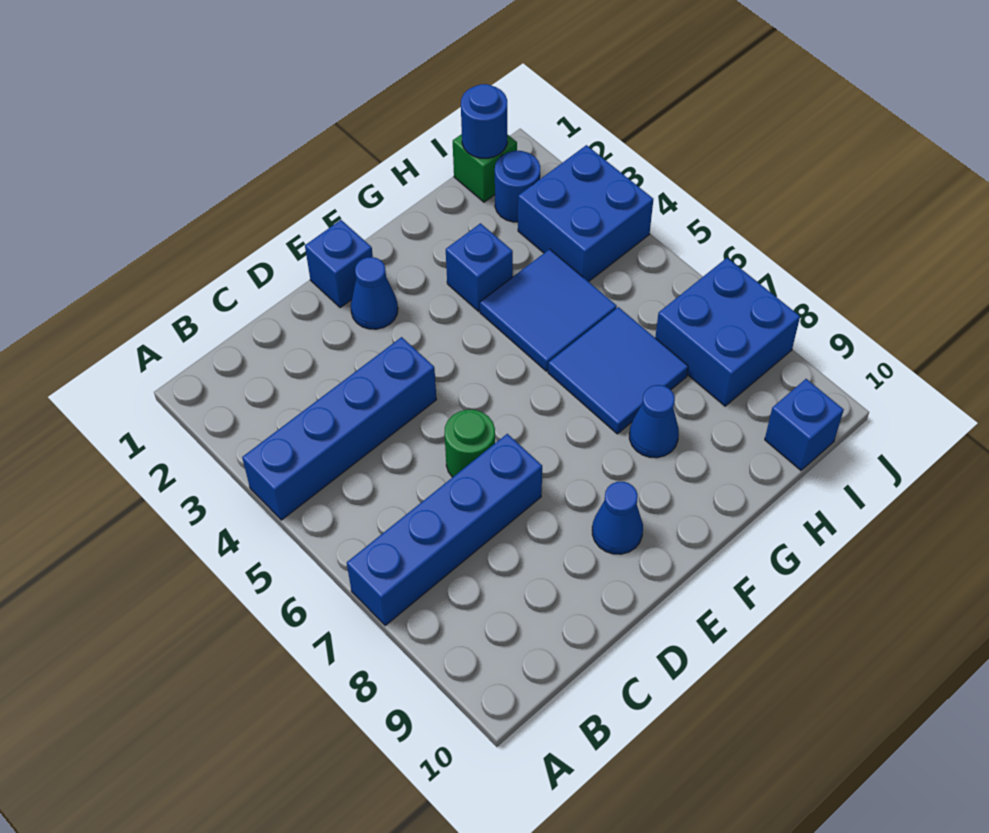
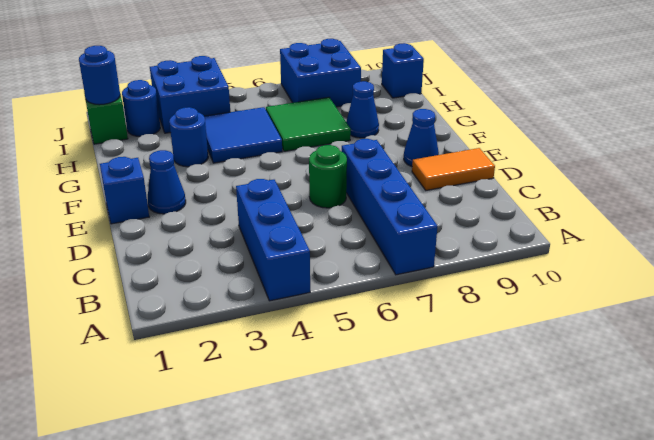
blue brick A4:D4 level 1 -> blue brick A4:C4 level 1
none -> orange tile D9:D10 level 1
blue brick G3 level 1 -> blue round brick G3 level 1
blue tile G6:H7 level 1 -> green tile G6:H7 level 1

